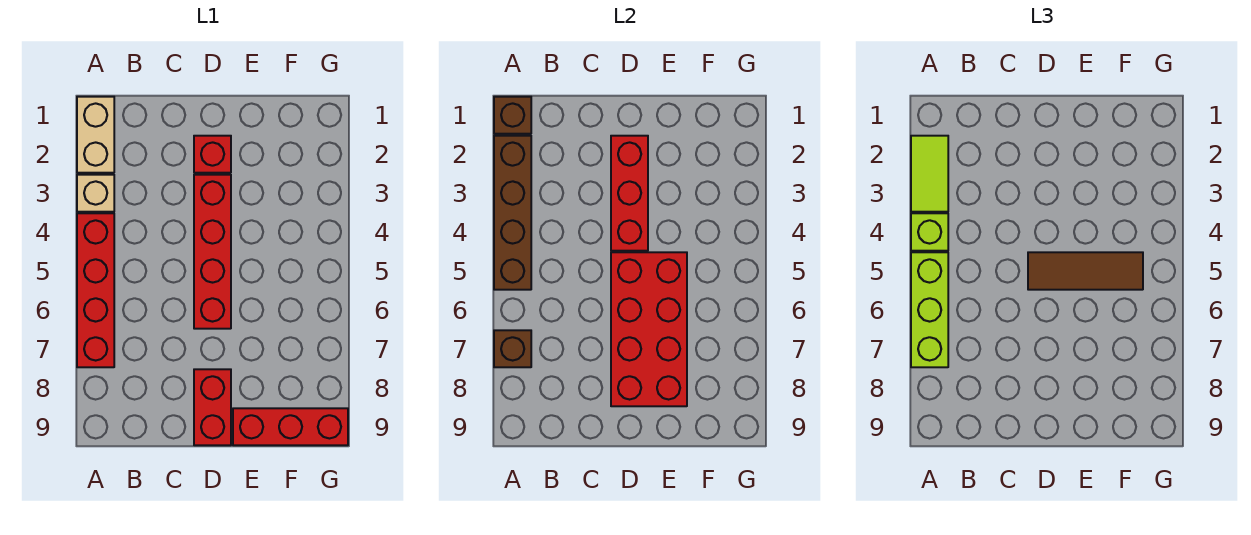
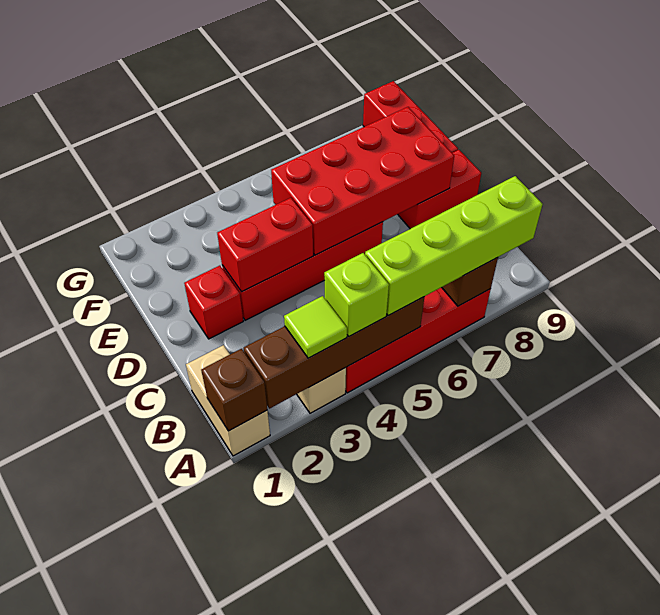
tan brick A1:A2 level 1 -> tan brick A1:B1 level 1
lime tile A2:A3 level 3 -> lime tile A3 level 3
lime brick A5:A7 level 3 -> lime brick A5:A8 level 3
red brick D2:D4 level 2 -> red brick D3:D4 level 2
brown tile D5:F5 level 3 -> none

